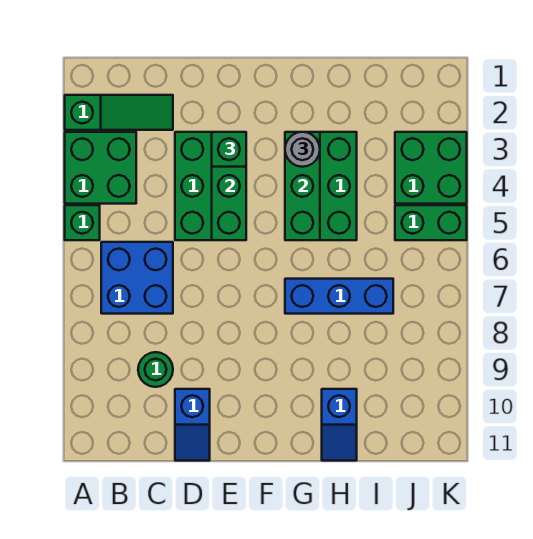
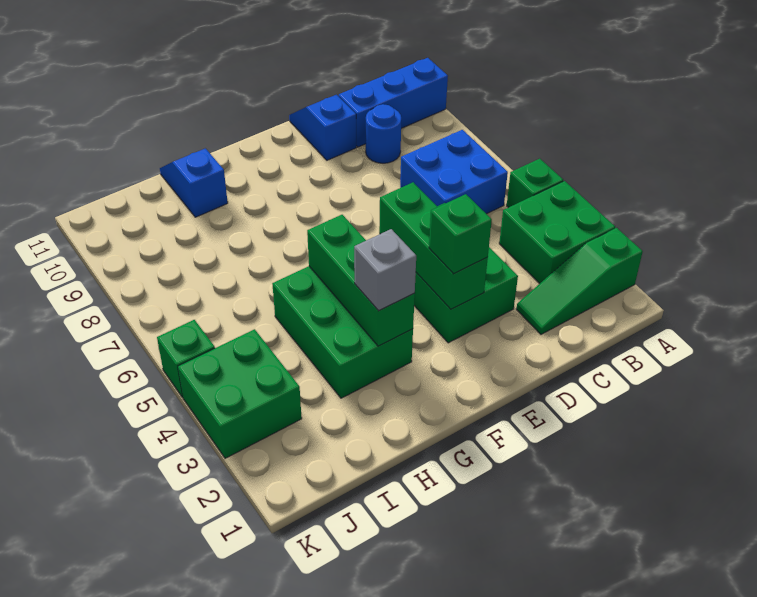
green round brick C9 level 1 -> blue round brick C9 level 1
grey round brick G3 level 3 -> grey brick G3 level 3
blue brick G7:I7 level 1 -> blue brick A10:C10 level 1
green brick J5:K5 level 1 -> green brick K5 level 1

